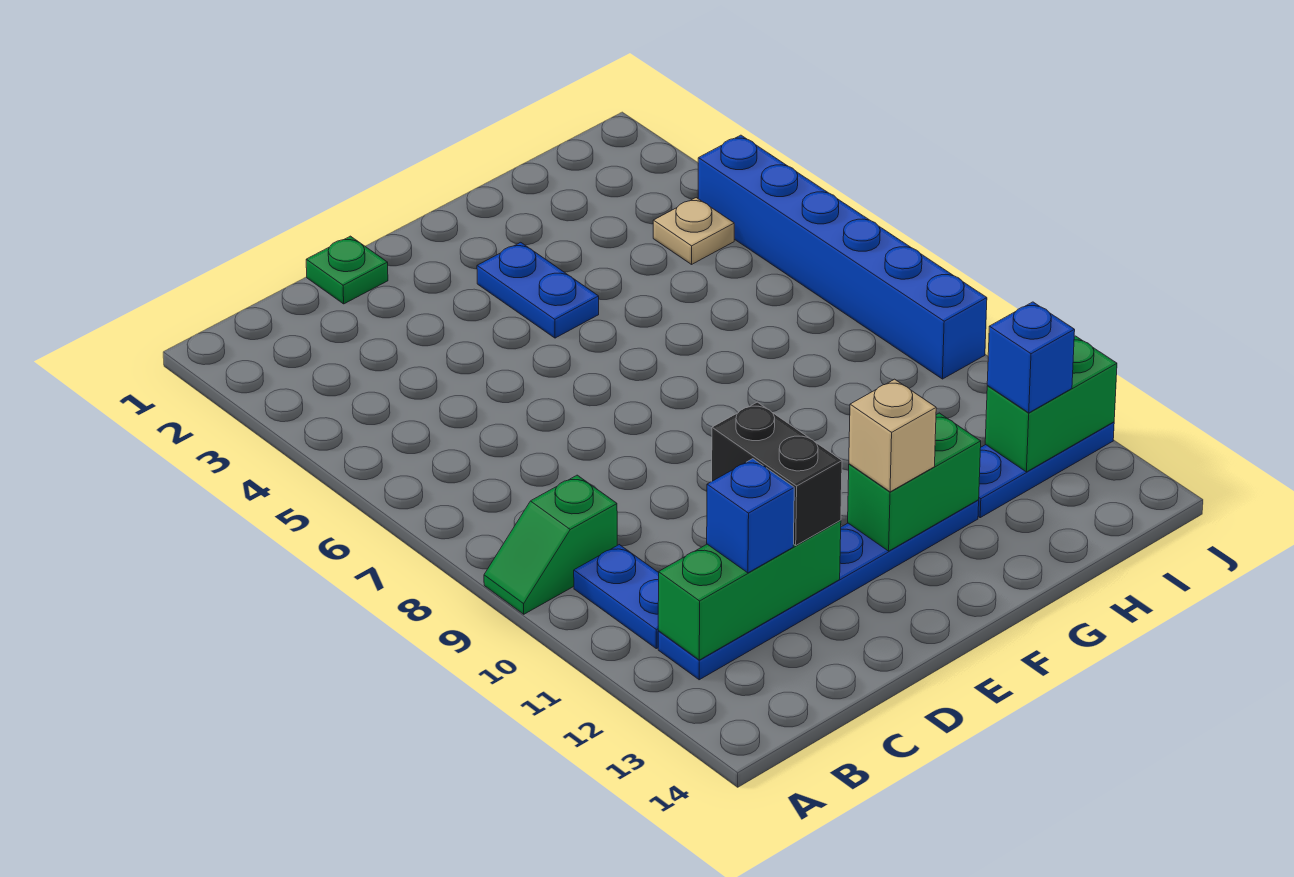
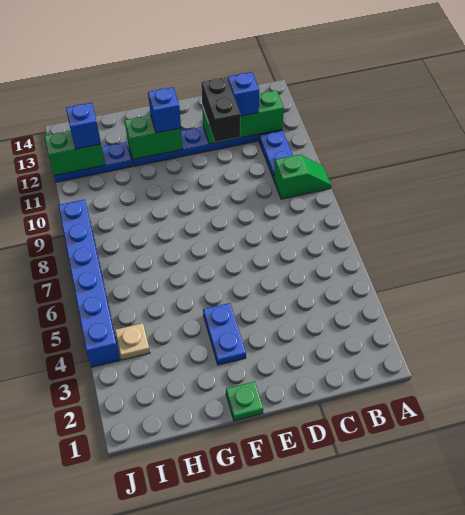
green plate D1 level 1 -> green plate F1 level 1
tan brick F12 level 3 -> blue brick F12 level 3

